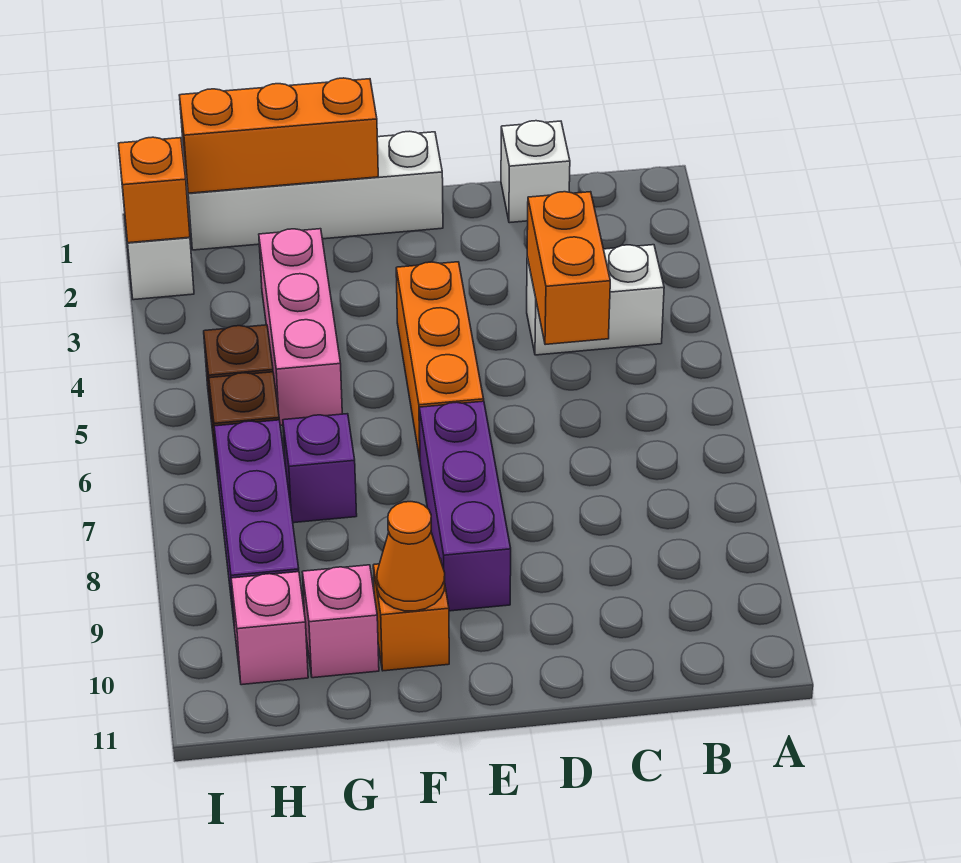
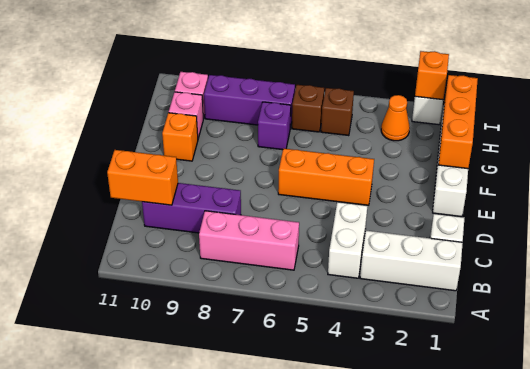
none -> white brick B1:B3 level 1
orange brick C4:C5 level 2 -> orange brick C10:C11 level 2
purple brick E7:E9 level 1 -> purple brick C8:C10 level 1
orange cone F10 level 2 -> orange cone H3 level 1
pink brick G3:G5 level 1 -> pink brick B6:B8 level 1

